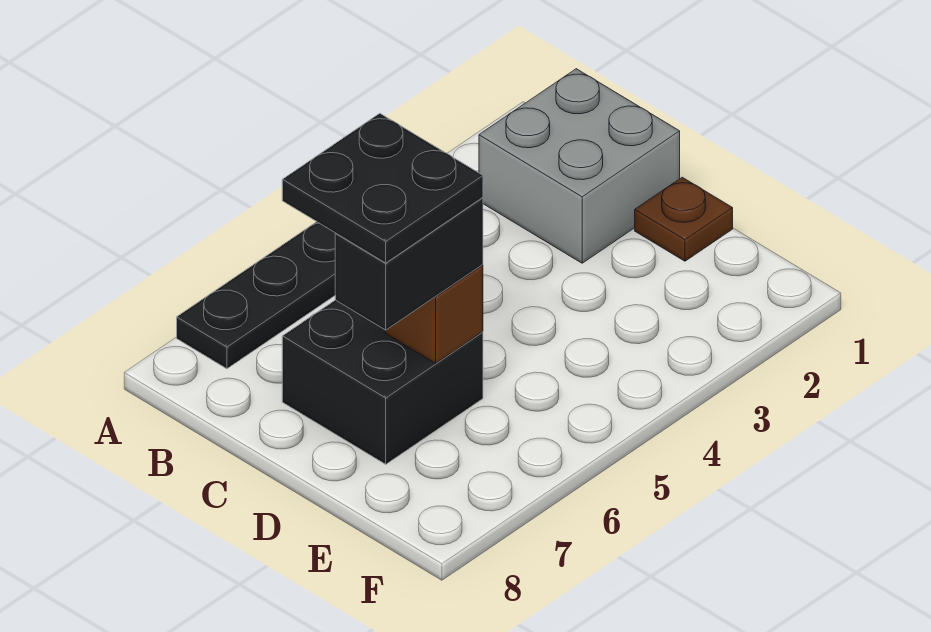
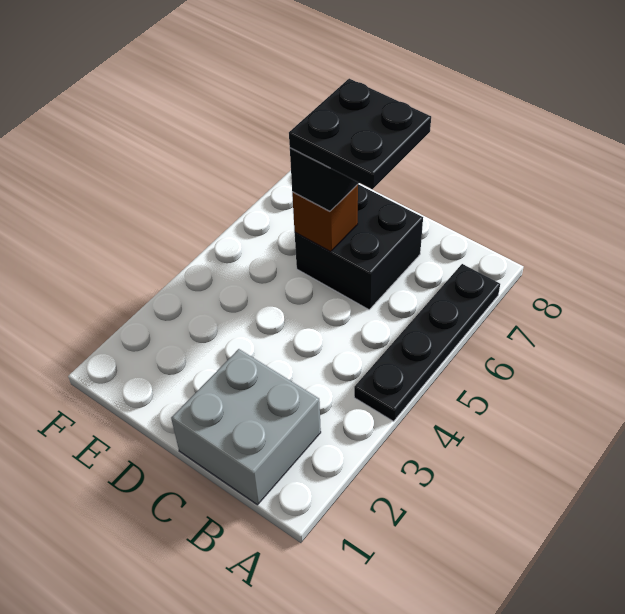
brown plate D1 level 1 -> none

